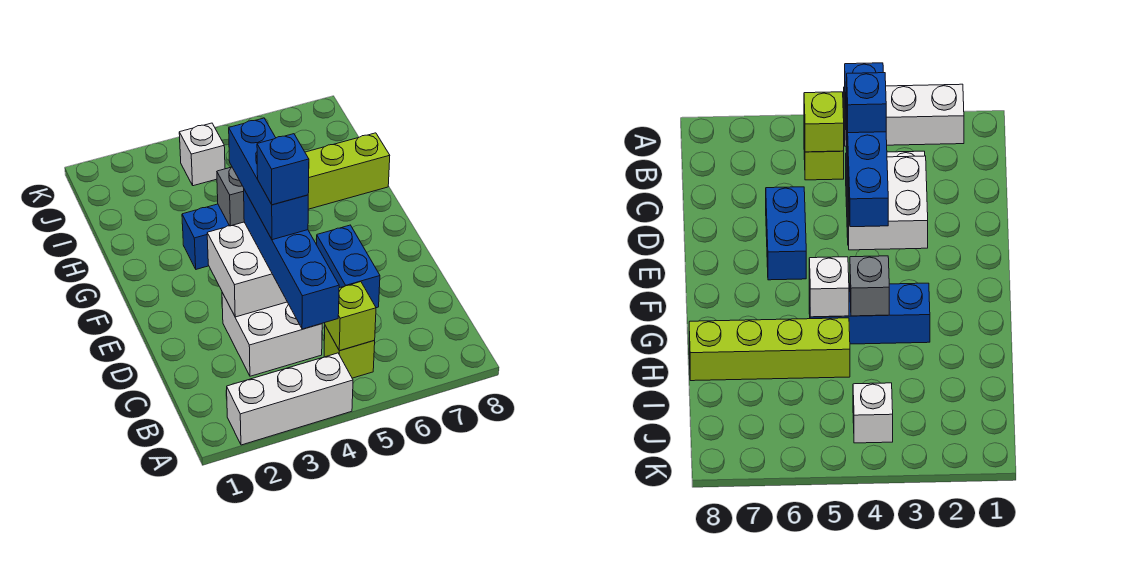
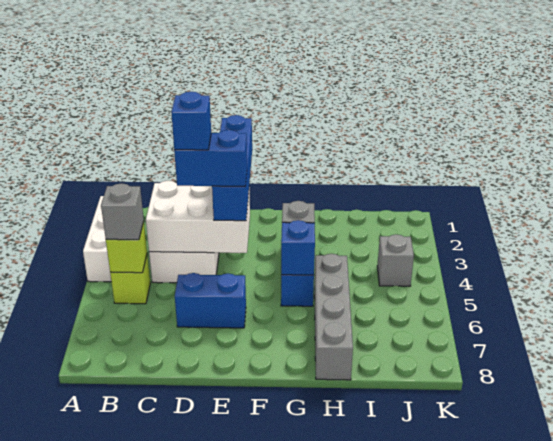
blue brick B4:E4 level 3 -> blue brick E1:E4 level 3
none -> grey brick B5 level 3
white brick D3:E4 level 2 -> white brick C3:E4 level 2
blue brick D4:F4 level 4 -> blue brick D4:E4 level 4
white brick G5 level 2 -> blue brick G5 level 2
lime brick H5:H8 level 1 -> grey brick H5:H8 level 1
white brick J4 level 1 -> grey brick J4 level 1

